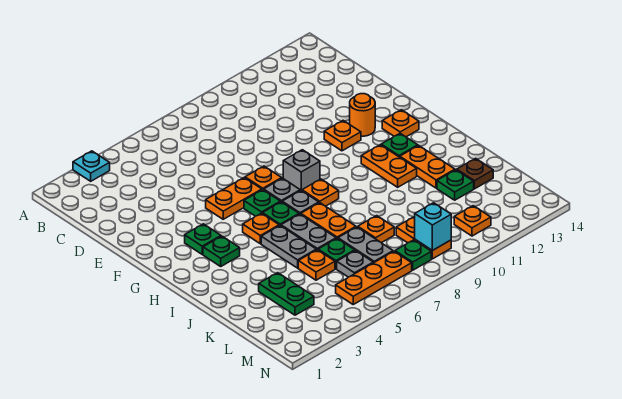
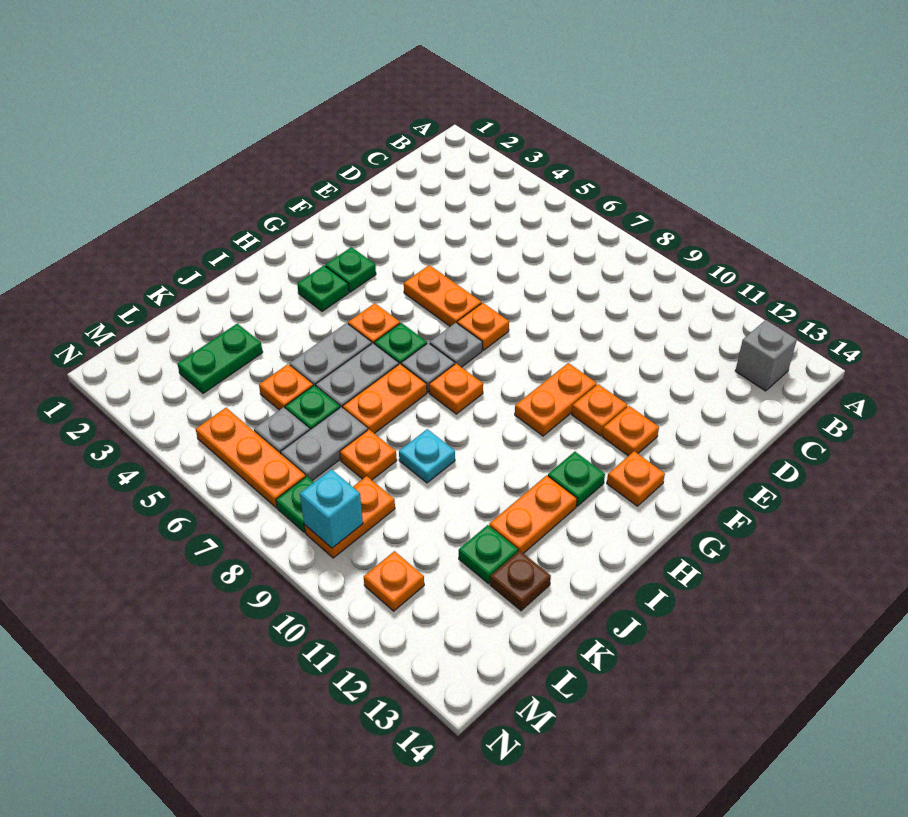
cyan plate A3 level 1 -> cyan plate J9 level 1
orange round brick F12 level 1 -> orange plate F12 level 1
green plate G6 level 1 -> none
grey brick G8 level 1 -> grey brick B13 level 1
orange plate H11:I11 level 1 -> orange plate F10:G10 level 1

